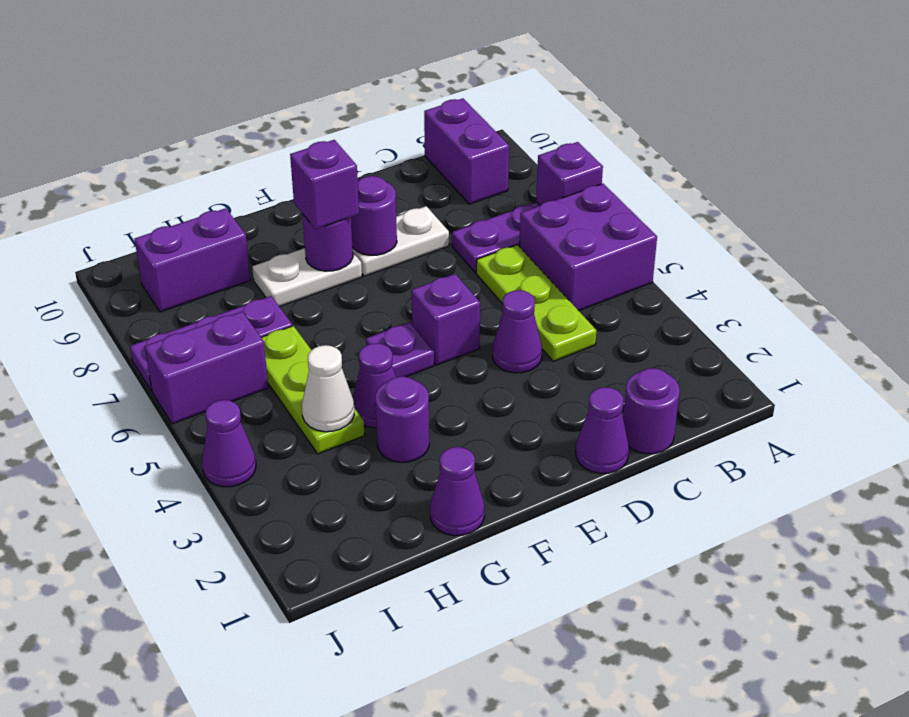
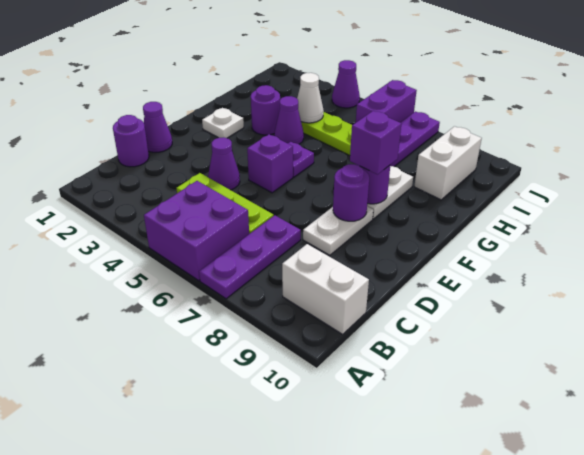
purple brick A7 level 2 -> none
purple brick B9:B10 level 1 -> white brick B9:B10 level 1
none -> white plate F2 level 1
purple cone G1 level 1 -> none
purple brick H9:I9 level 1 -> white brick H9:I9 level 1

